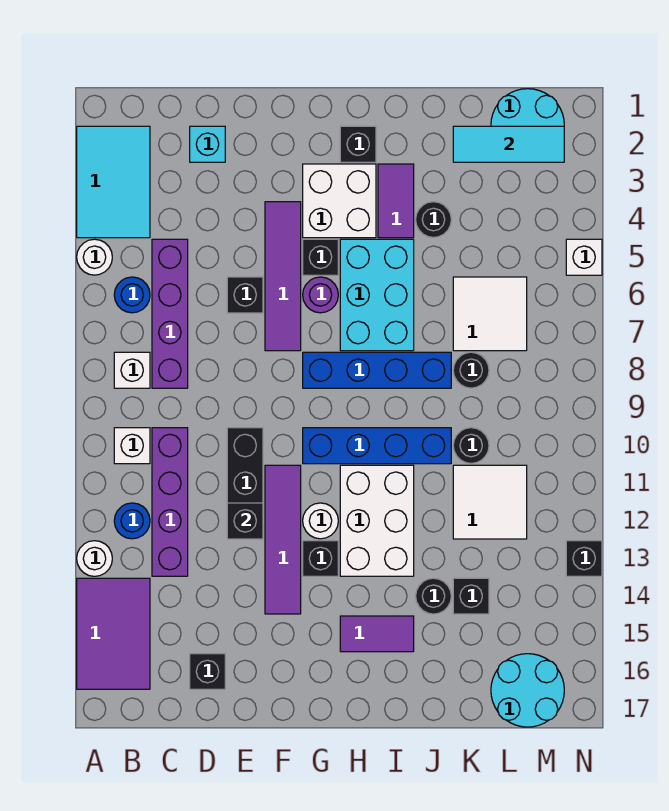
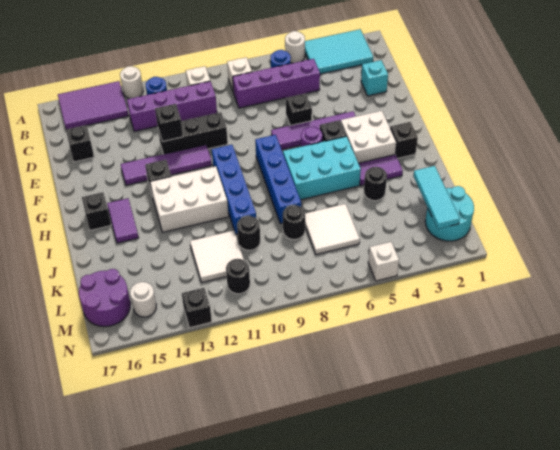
white round brick G12 level 1 -> white round brick M15 level 1
black round brick J14 level 1 -> black round brick M11 level 1
black brick K14 level 1 -> black brick H16 level 1
cyan round brick L16:M17 level 1 -> purple round brick L16:M17 level 1

